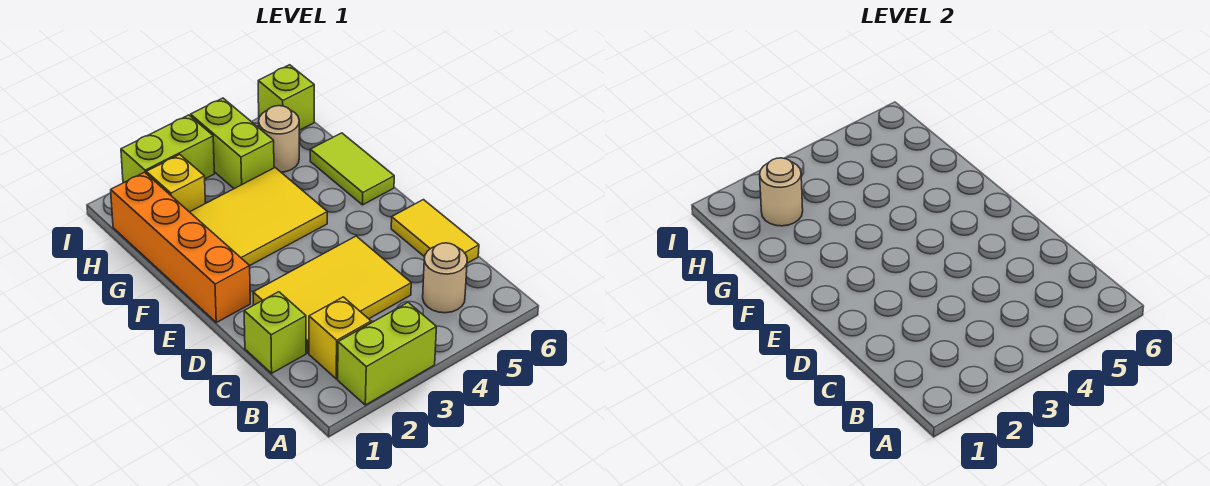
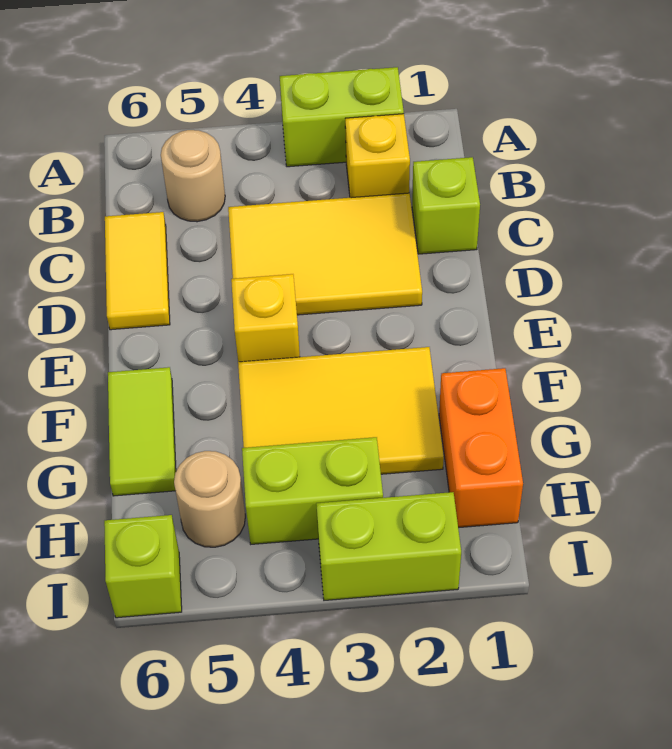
orange brick E1:H1 level 1 -> orange brick G1:H1 level 1
yellow brick H2 level 1 -> yellow brick E4 level 1
tan round brick H2 level 2 -> none
lime brick H4:I4 level 1 -> lime brick H3:H4 level 1

